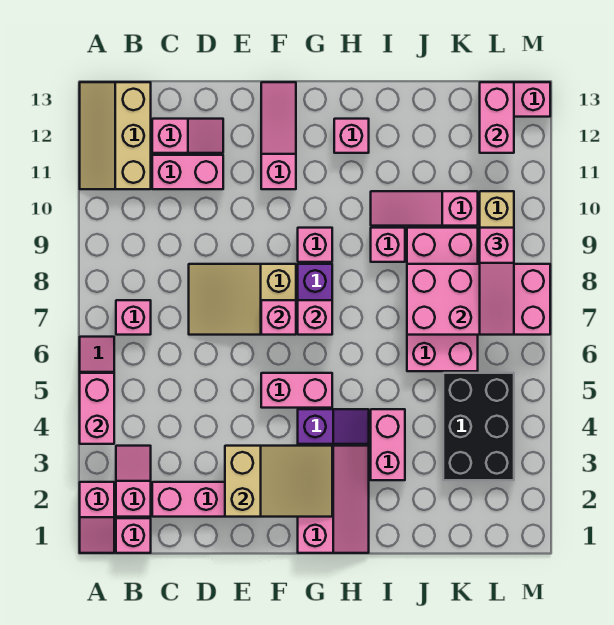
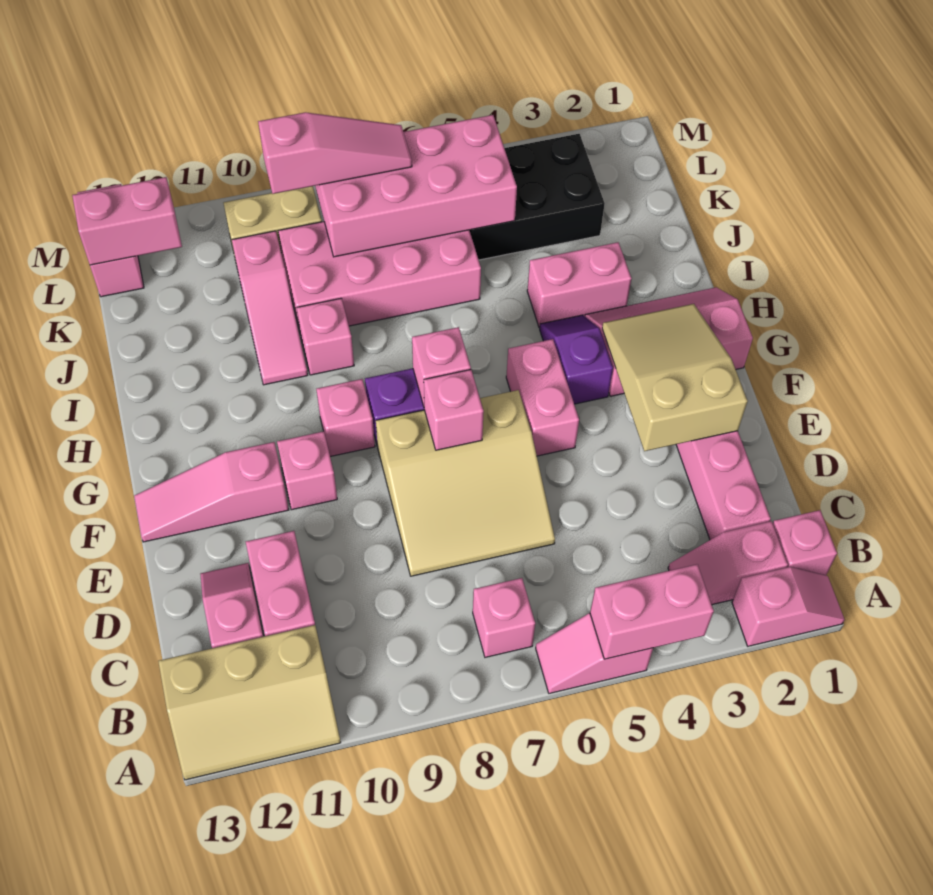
tan slope D7:F8 level 1 top F -> tan slope D6:F8 level 1 top F
pink brick H12 level 1 -> pink brick F10 level 1
pink brick J7:M8 level 2 -> pink brick K5:L8 level 2

